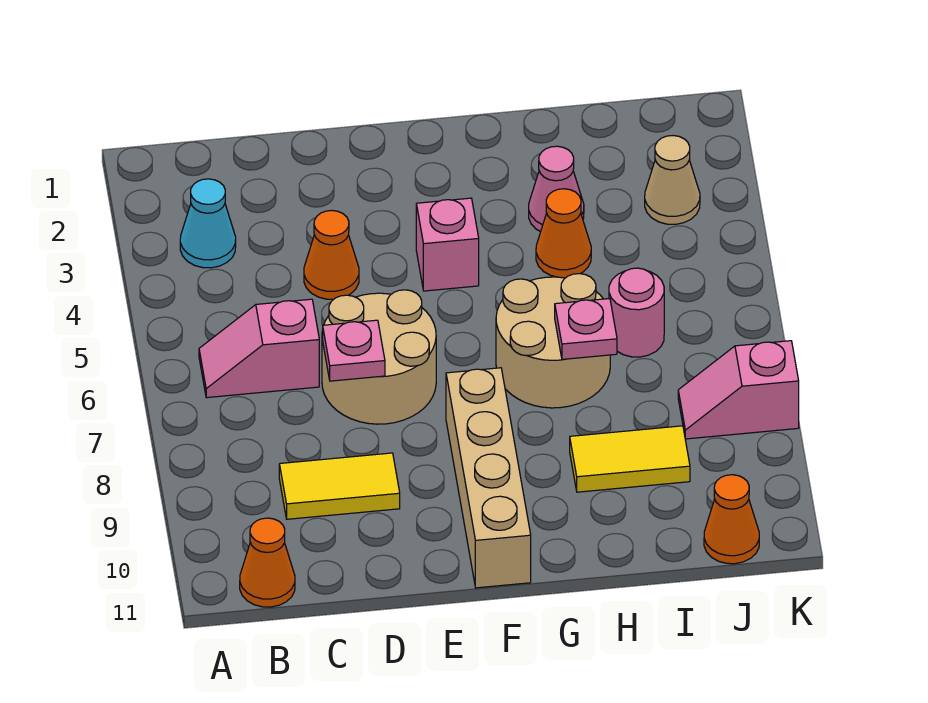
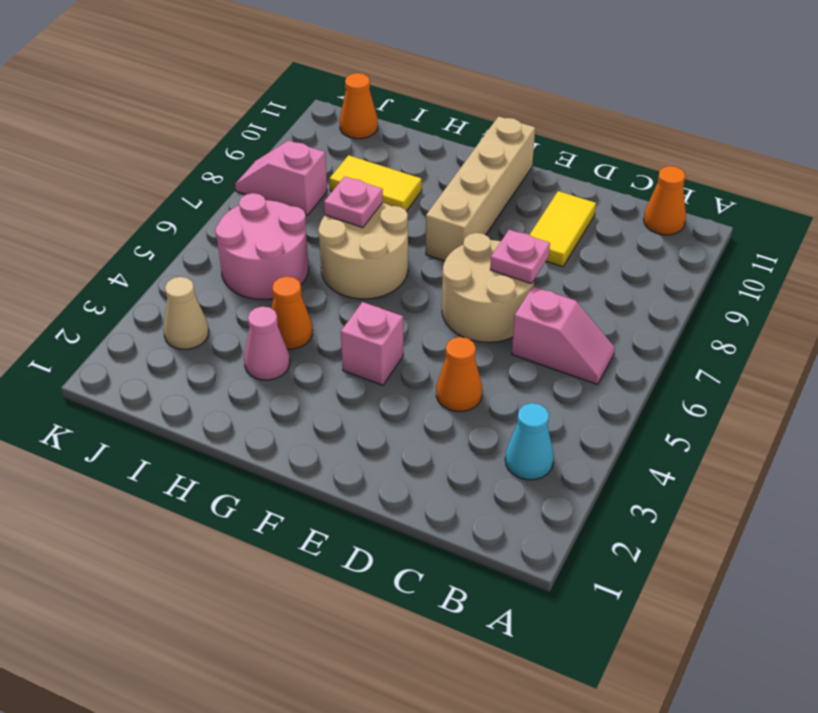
yellow tile C9:D9 level 1 -> yellow tile D9:D10 level 1
pink round brick I6 level 1 -> pink round brick I5:J6 level 1
pink slope J8:K8 level 1 top K -> pink slope J8:K8 level 1 top J

